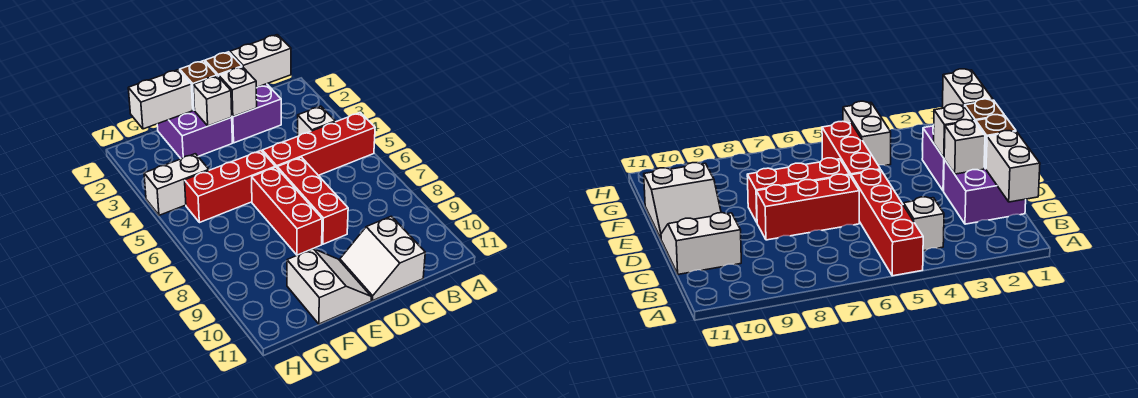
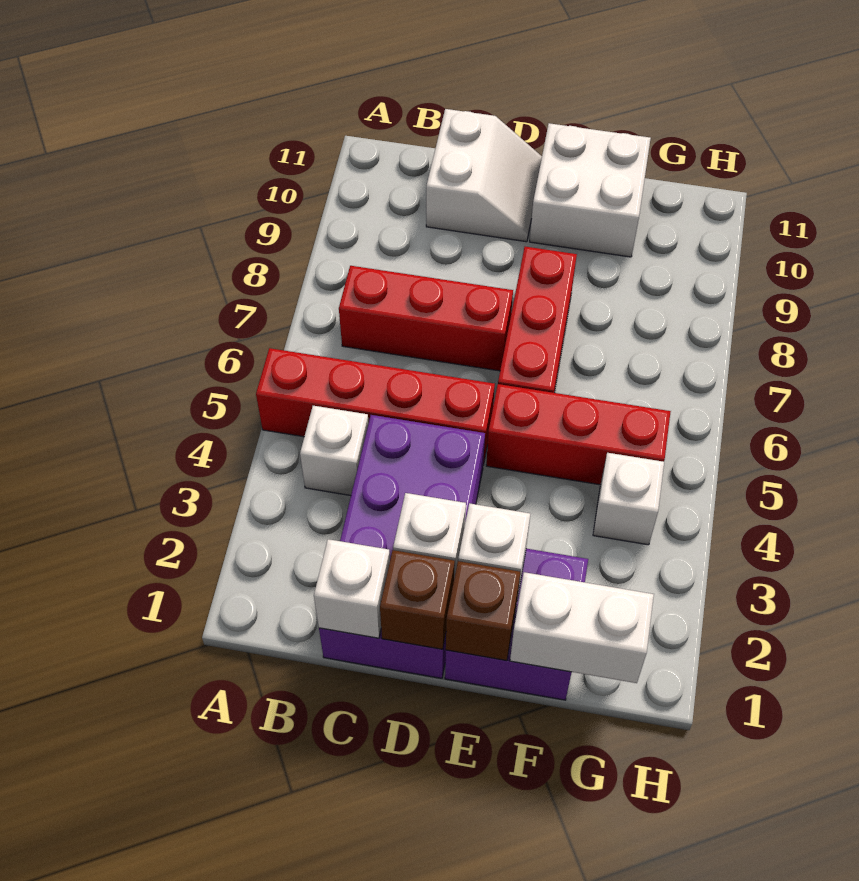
white brick B1:C1 level 2 -> white brick C1 level 2
purple brick C1:D2 level 1 -> purple brick C1:D4 level 1
red brick D6:D8 level 1 -> red brick B7:D7 level 1
white slope E10:F11 level 1 top F -> white brick E10:F11 level 1
white brick G4:H4 level 1 -> white brick G4 level 1

